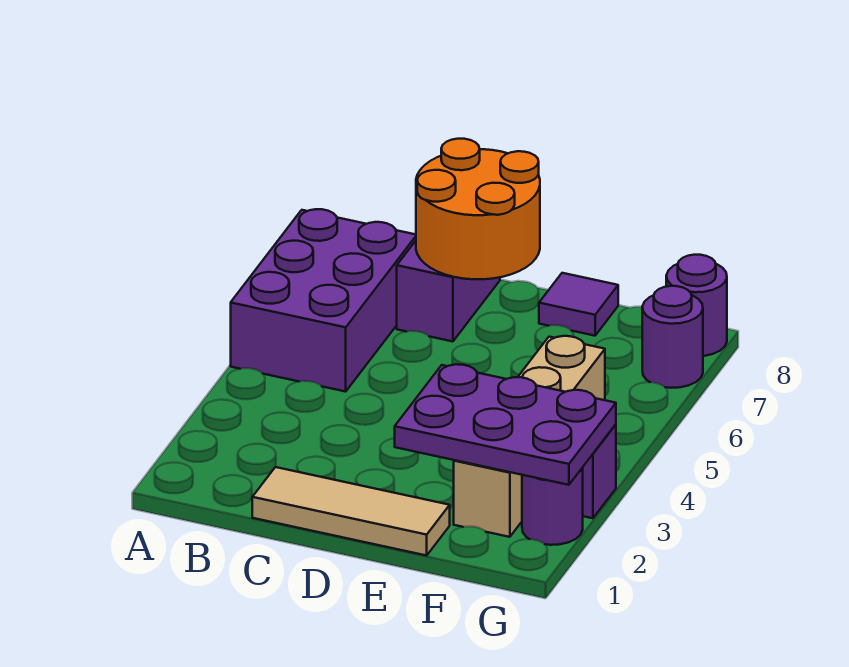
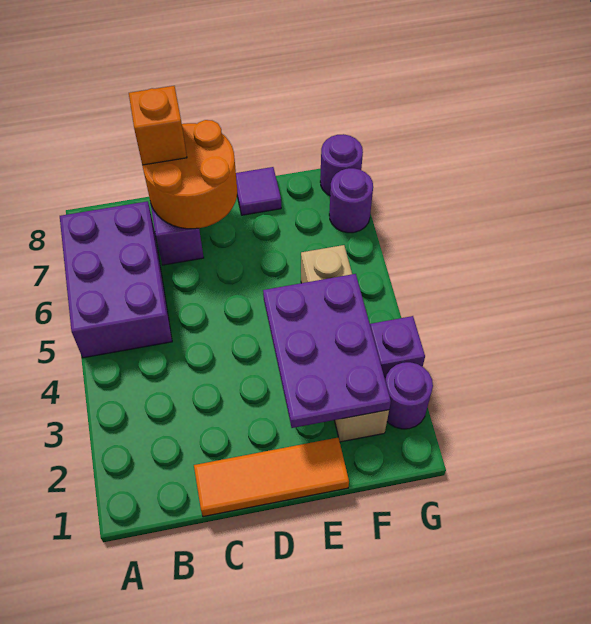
tan tile C1:E1 level 1 -> orange tile C1:E1 level 1
none -> orange brick C8 level 3
purple plate E2:G3 level 2 -> purple plate E2:F4 level 2

